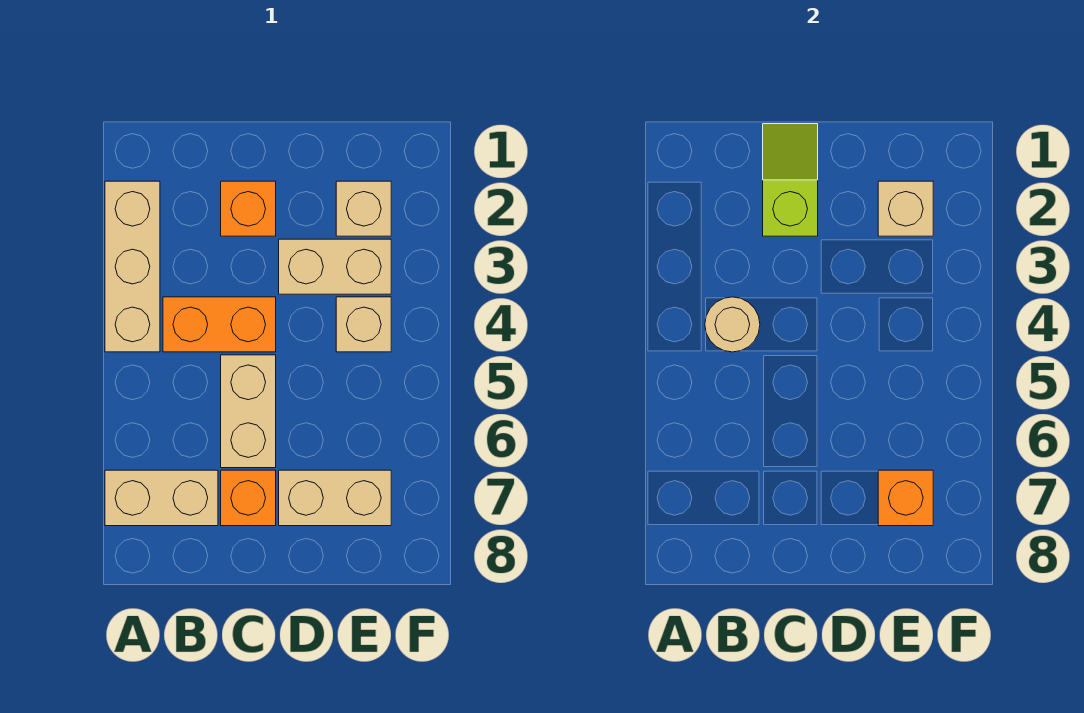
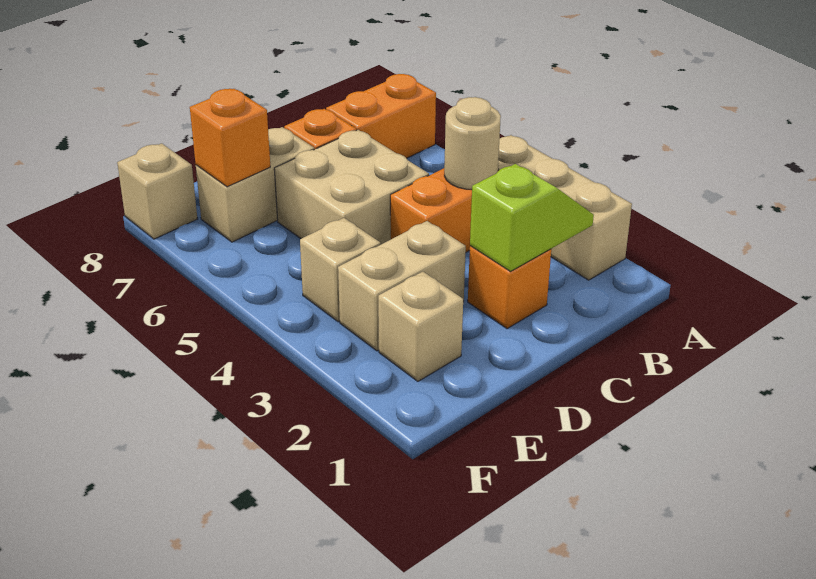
tan brick A7:B7 level 1 -> orange brick A7:B7 level 1
lime slope C1:C2 level 2 top 2 -> lime slope B2:C2 level 2 top C
tan brick C5:C6 level 1 -> tan brick C5:D6 level 1
tan brick E2 level 2 -> tan brick F8 level 1

